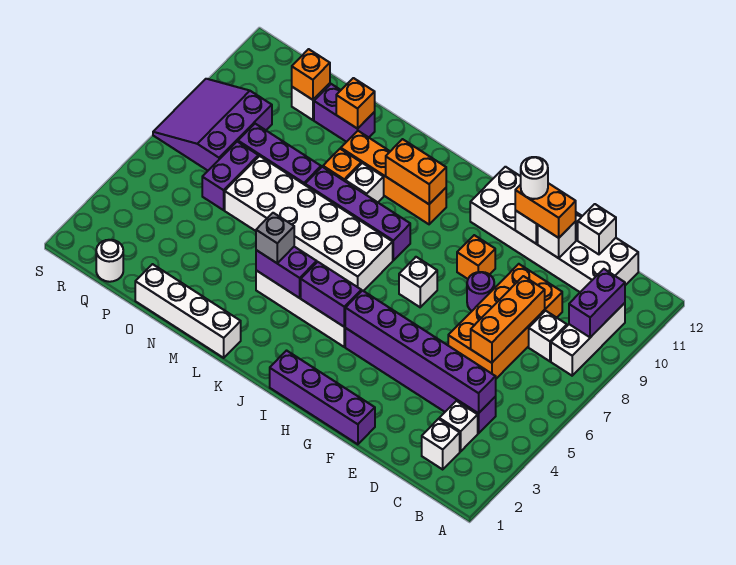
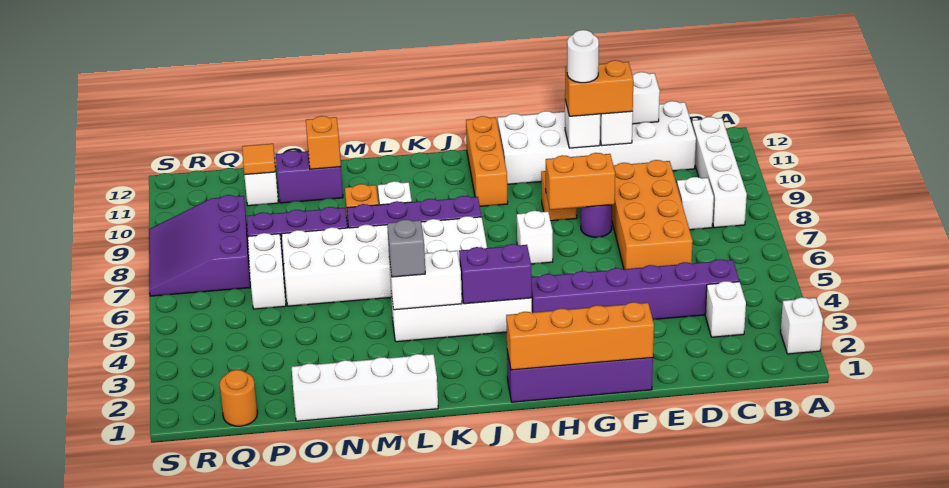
white brick B8:B10 level 1 -> white brick B8:B11 level 1
purple brick B9:B10 level 2 -> none
white brick C2 level 1 -> white brick A2 level 1
purple brick C4:H4 level 2 -> none
orange brick D6:D8 level 2 -> orange brick I10:I12 level 1
orange brick J10:M10 level 1 -> orange brick F1:I1 level 2
orange brick J10:K10 level 2 -> orange brick F8:G8 level 2
purple brick K4:L4 level 2 -> white brick K4:L4 level 2
purple brick P6:P7 level 1 -> white brick P6:P7 level 1
orange brick P11 level 2 -> orange tile P11 level 2
white round brick Q1 level 1 -> orange round brick Q1 level 1

